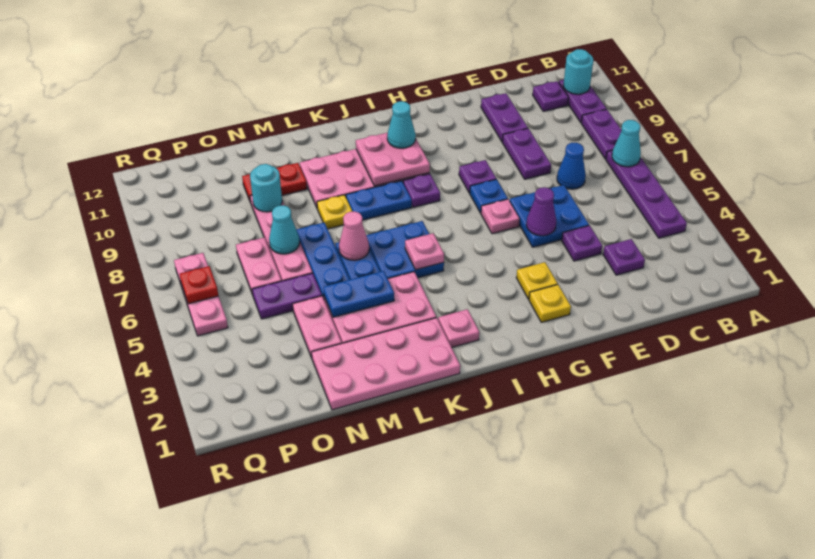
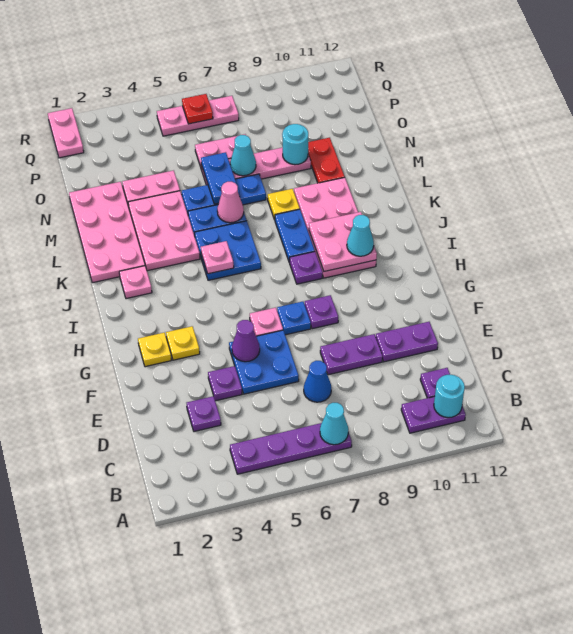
purple plate B8:B9 level 1 -> none
blue plate L4:M4 level 2 -> blue plate M6:N6 level 2
purple plate N5:O5 level 1 -> none
none -> pink plate Q1:R1 level 1

